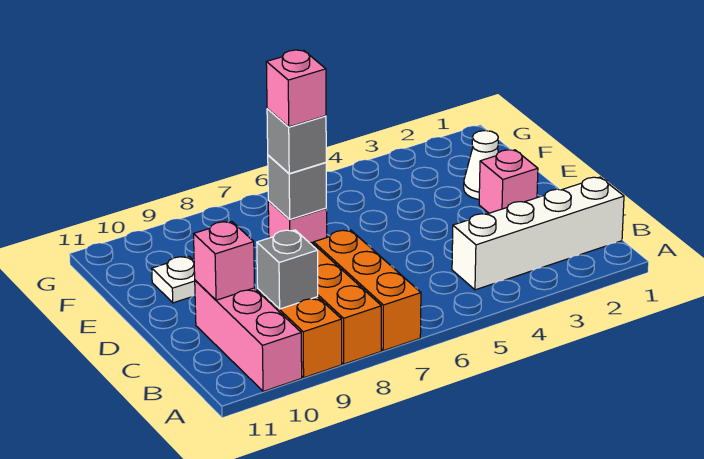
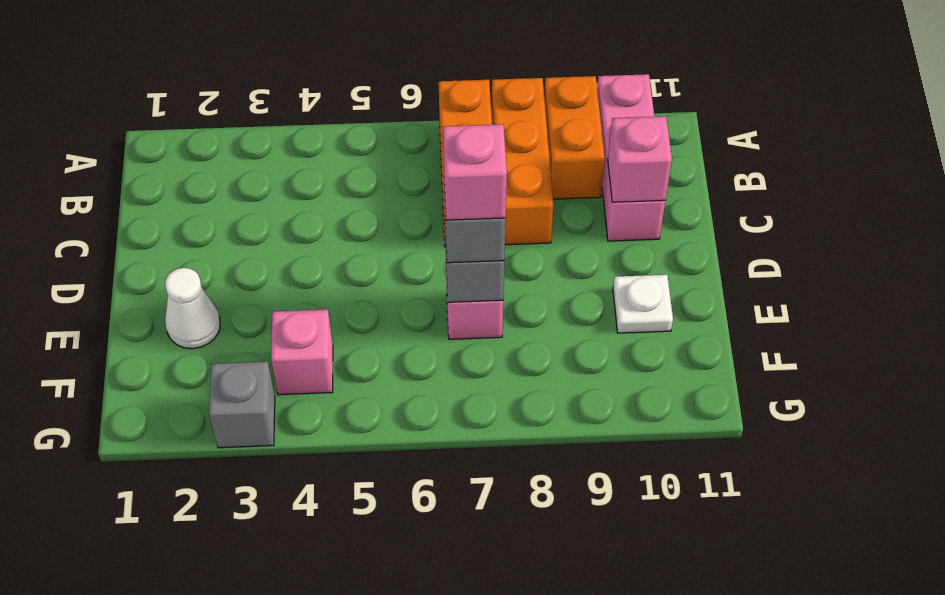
white brick B1:B4 level 1 -> none
grey brick B9 level 2 -> grey brick G3 level 1
pink brick D2 level 1 -> pink brick F4 level 1

